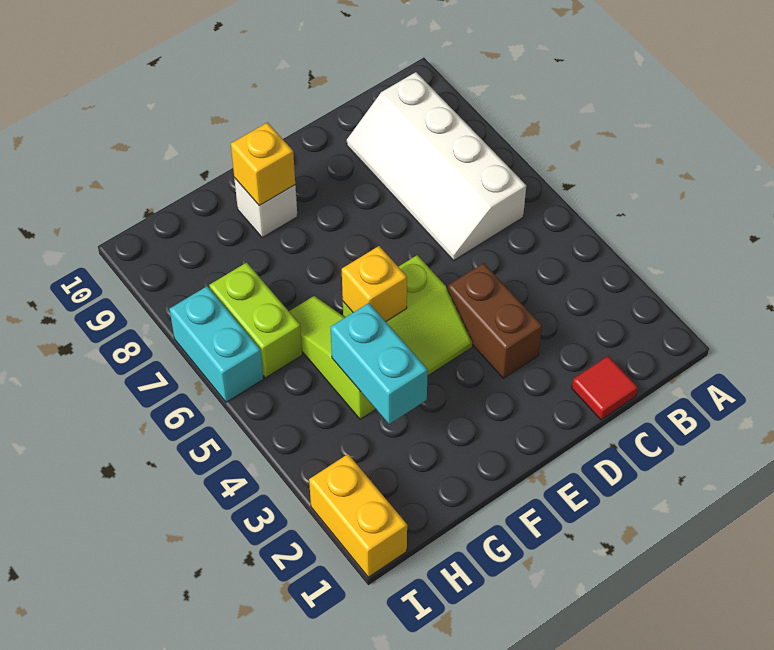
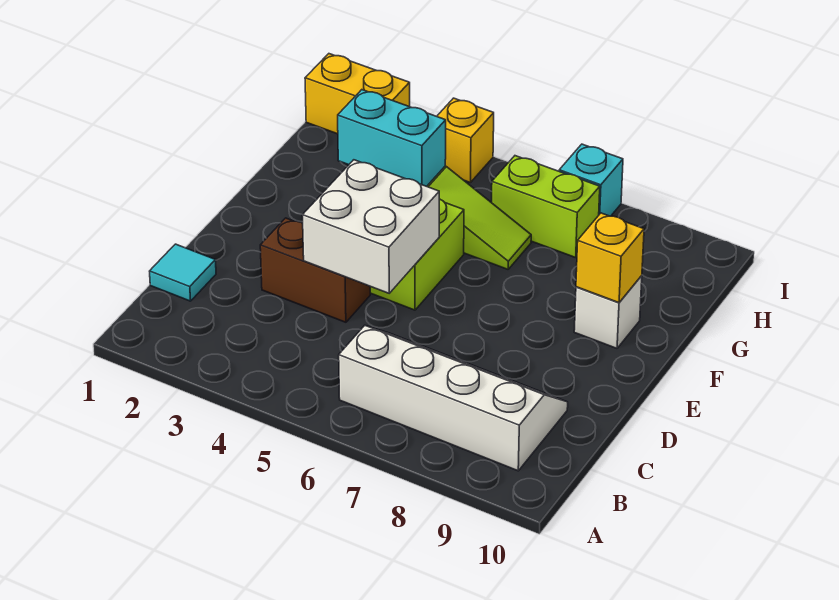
red tile C1 level 1 -> cyan tile C1 level 1
none -> white brick D4:E5 level 2
yellow brick F5 level 2 -> yellow brick I4 level 1
cyan brick I6:I7 level 1 -> cyan brick I7 level 1

